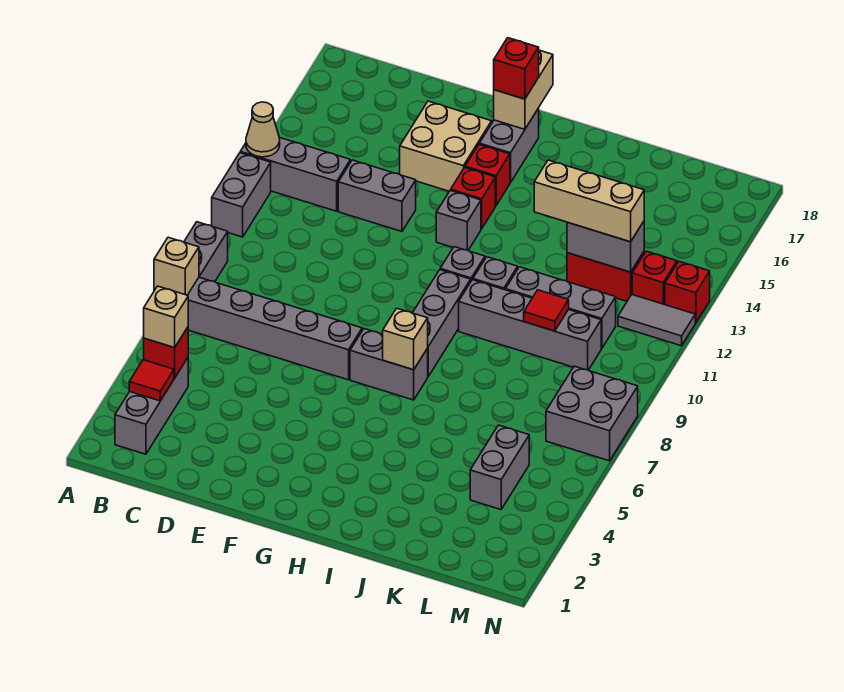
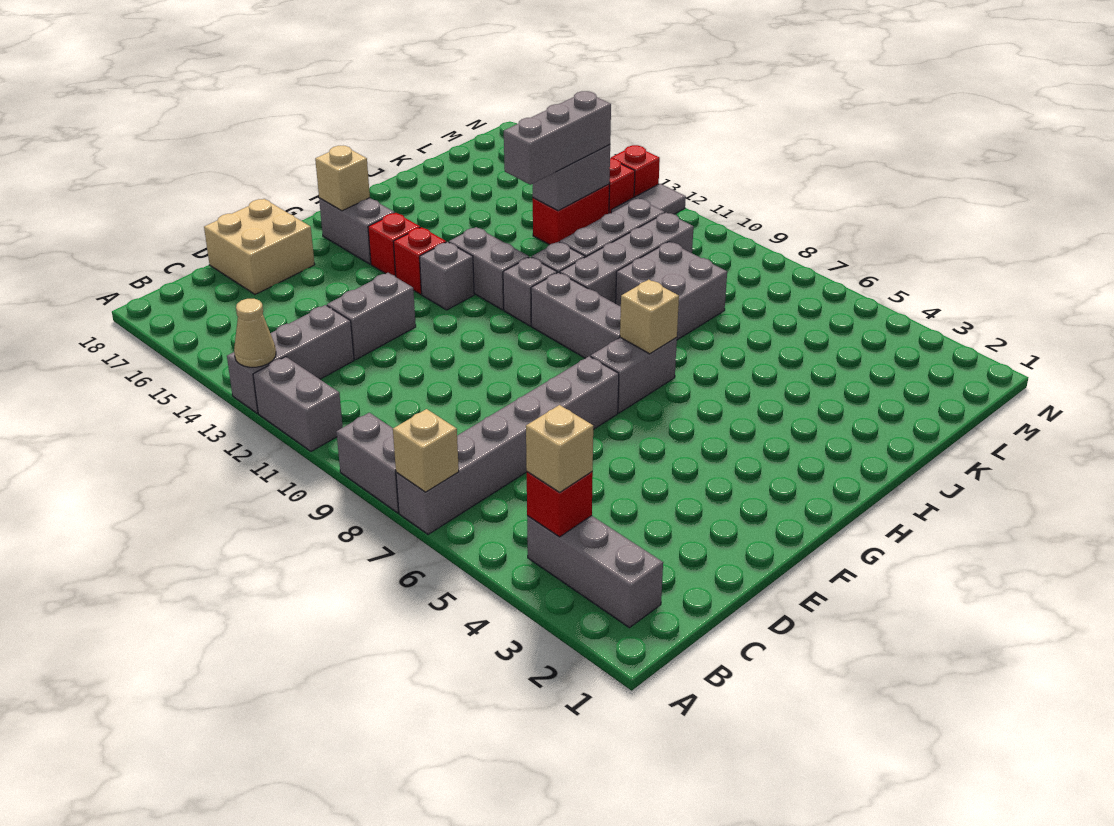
red tile B3 level 2 -> none
tan brick E15:F16 level 1 -> tan brick D17:E18 level 1
tan brick G17:G18 level 2 -> tan brick G17 level 2
red brick G17 level 3 -> none
tan brick J13:L13 level 3 -> grey brick J13:L13 level 3
red tile K10 level 2 -> none
grey brick L4:L5 level 1 -> grey brick H12:H13 level 1
grey brick M7:N8 level 1 -> grey brick J8:K9 level 1

